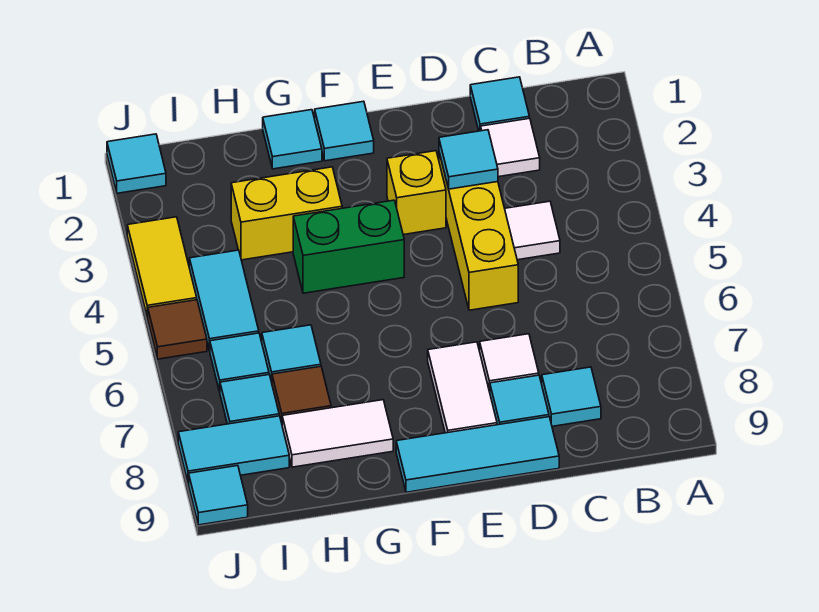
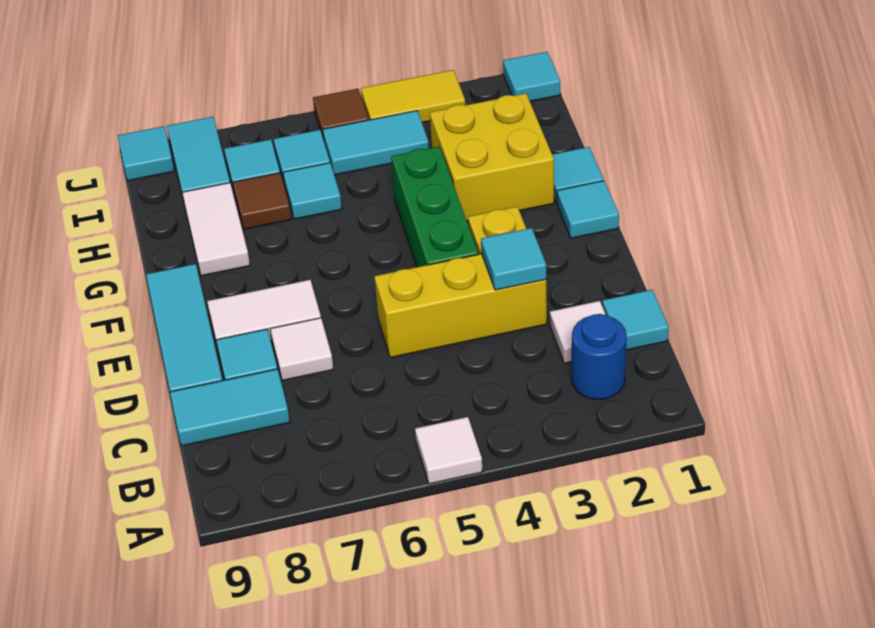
none -> blue round brick B2 level 1
white tile C4 level 1 -> white tile A5 level 1
cyan tile C8 level 1 -> cyan tile C8:C9 level 1
green brick F4:G4 level 1 -> green brick E4:G4 level 1
yellow brick G3:H3 level 1 -> yellow brick G2:H3 level 1

